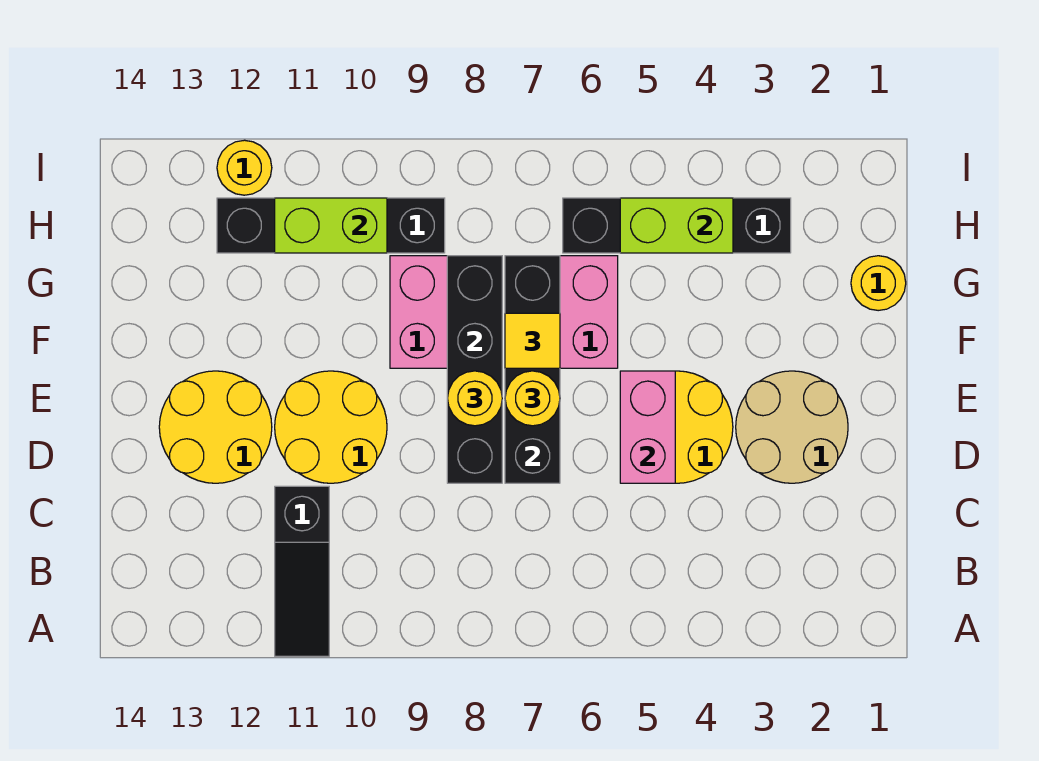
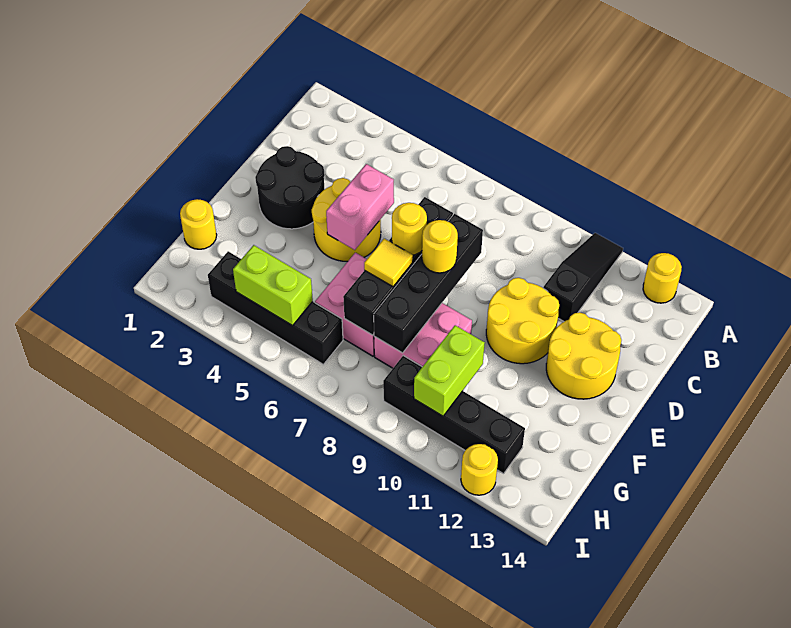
none -> yellow round brick A13 level 1
tan round brick D2:E3 level 1 -> black round brick D2:E3 level 1
lime brick H10:H11 level 2 -> lime brick G10:H10 level 2

